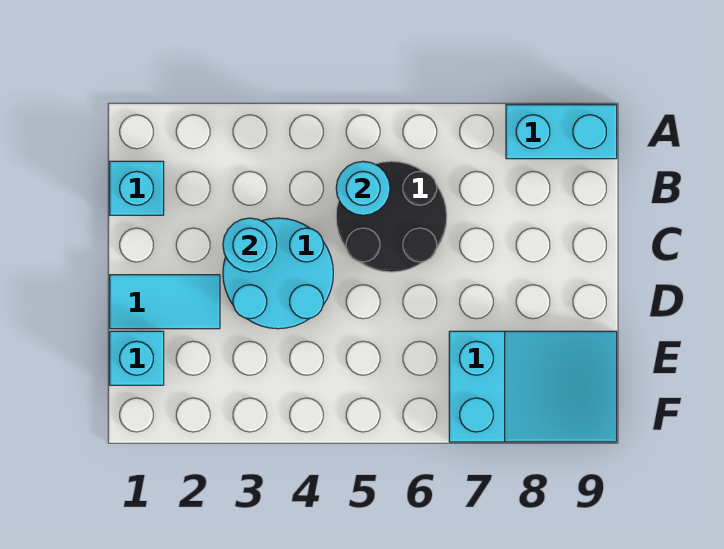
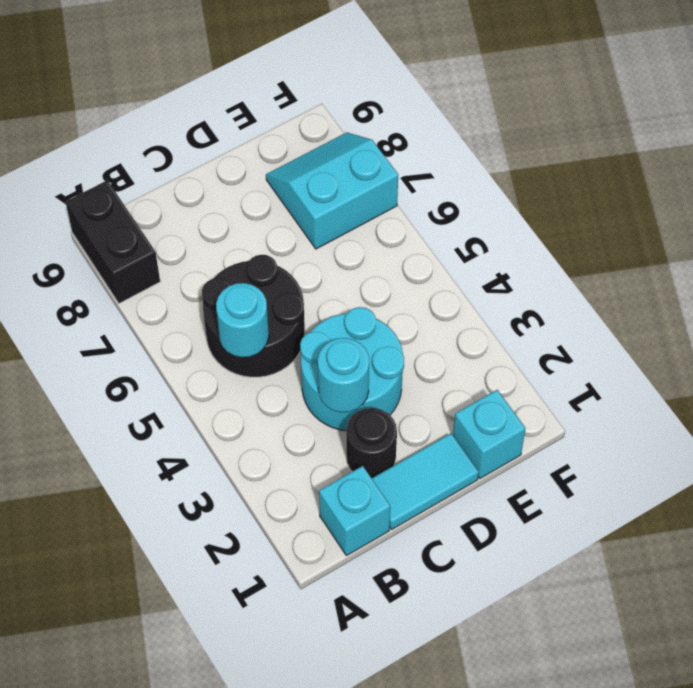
cyan brick A8:A9 level 1 -> black brick A8:A9 level 1
none -> black round brick C2 level 1
cyan tile D1:D2 level 1 -> cyan tile C1:D1 level 1
cyan slope E7:F9 level 1 top 7 -> cyan slope E7:F8 level 1 top 7

